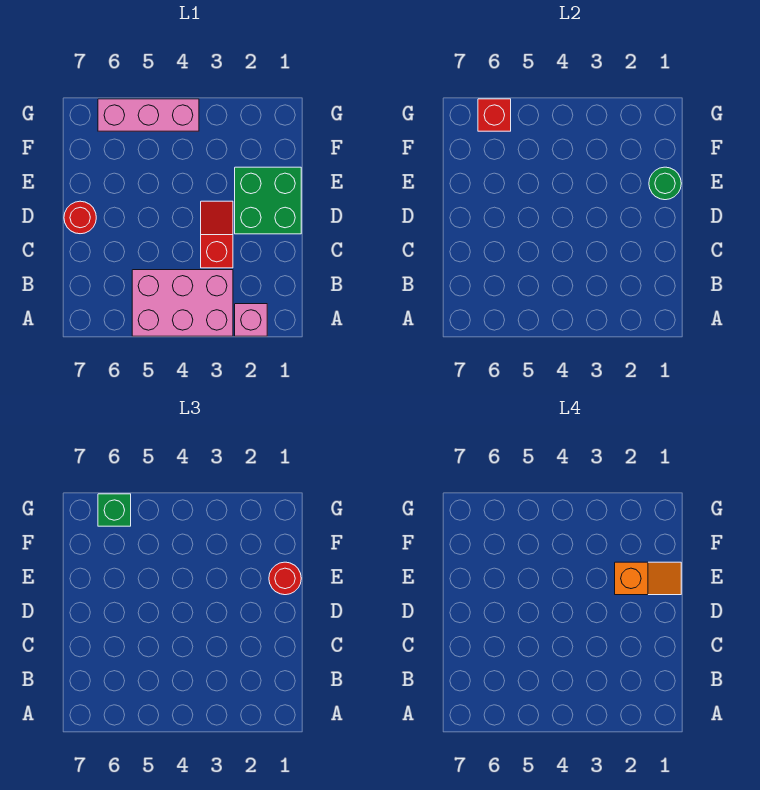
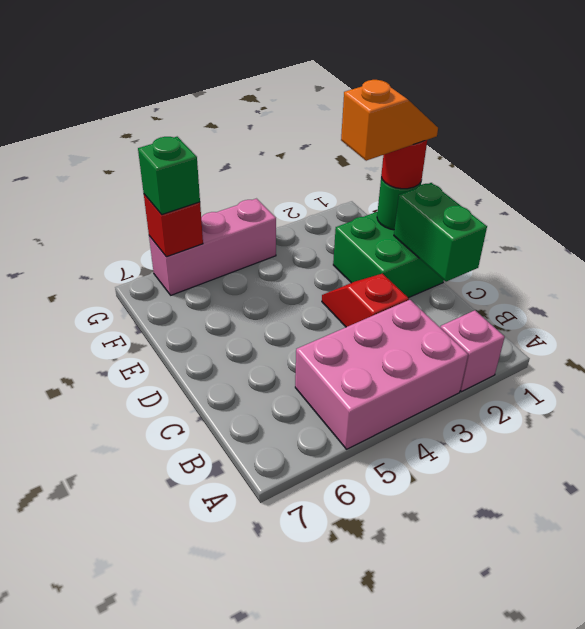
none -> green brick C1:D1 level 2
red round brick D7 level 1 -> none

